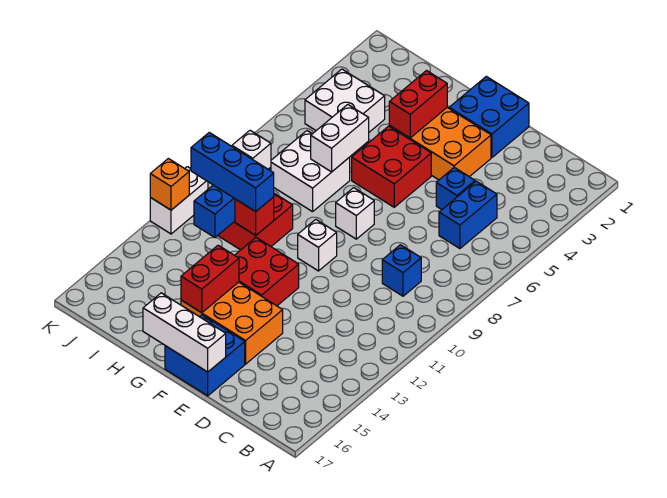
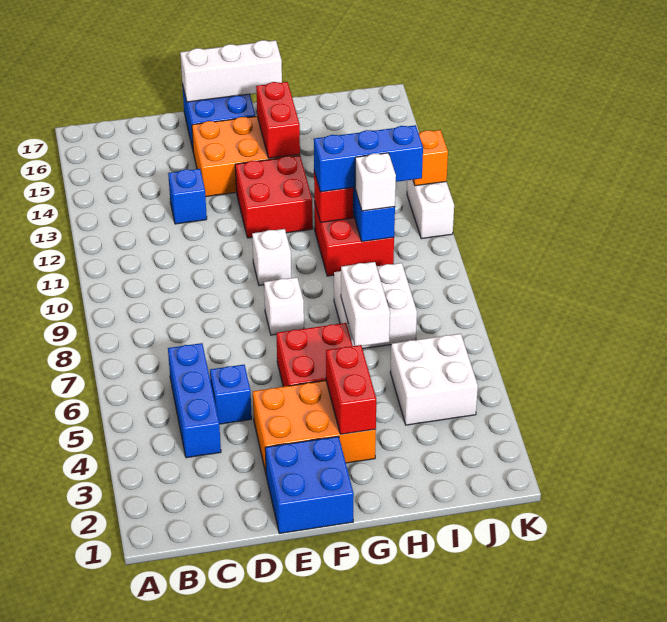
blue brick C5:C6 level 1 -> blue brick C4:C6 level 1
blue brick C9 level 1 -> blue brick D13 level 1

